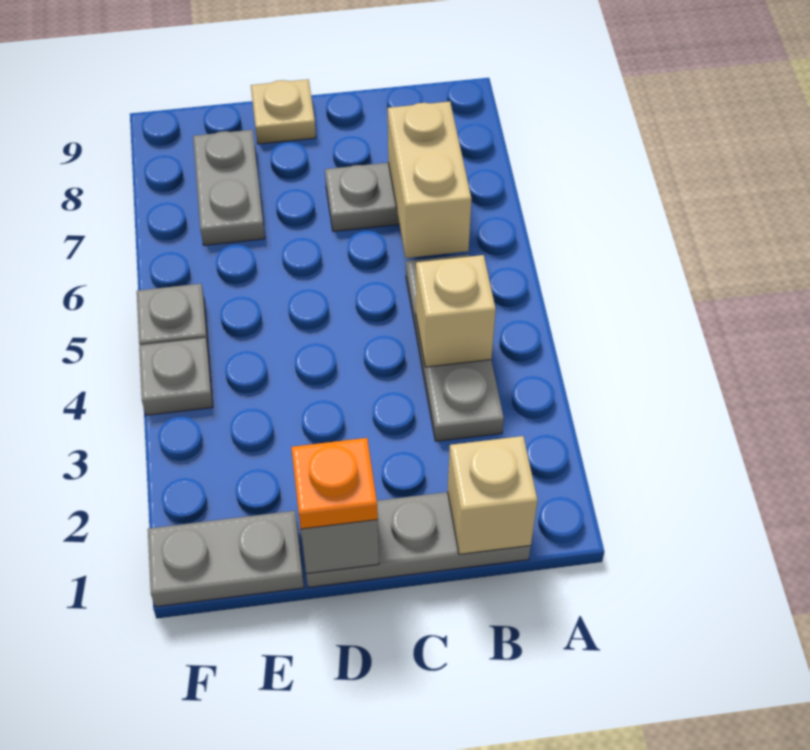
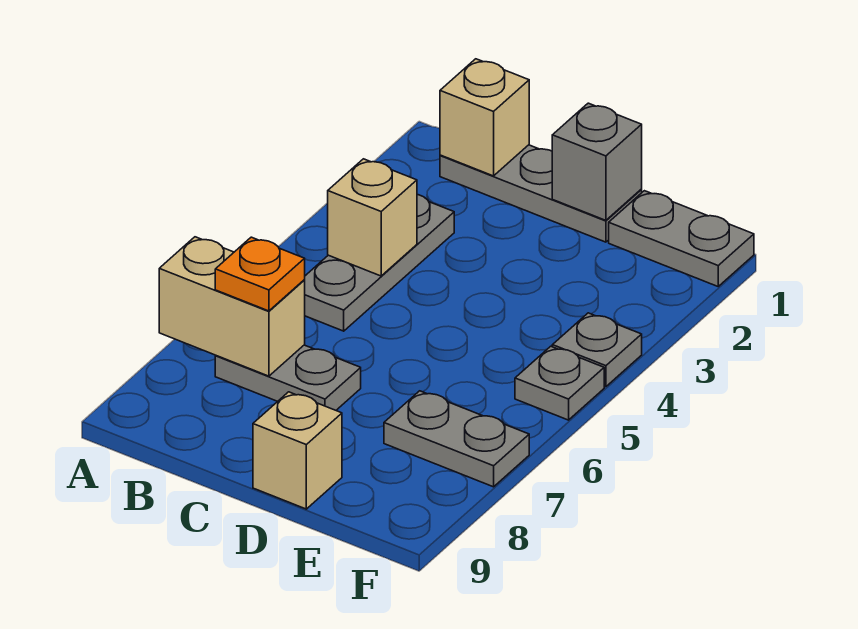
tan brick B6:B7 level 2 -> tan brick A7:B7 level 2
orange plate D1 level 3 -> orange plate B7 level 3
tan plate D9 level 1 -> tan brick D9 level 1
grey plate E7:E8 level 1 -> grey plate E7:F7 level 1

